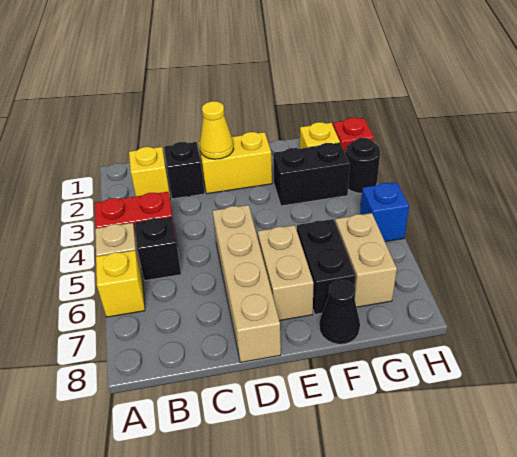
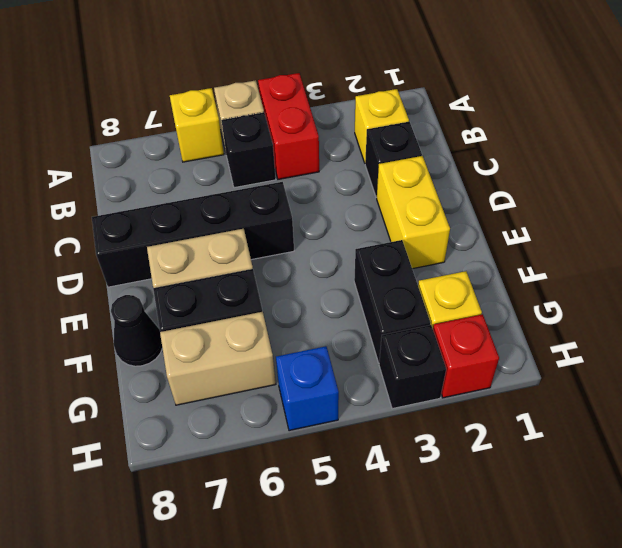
yellow cone D2 level 2 -> none
tan brick D5:D8 level 1 -> black brick D5:D8 level 1
black round brick H3 level 1 -> black brick H3 level 1

